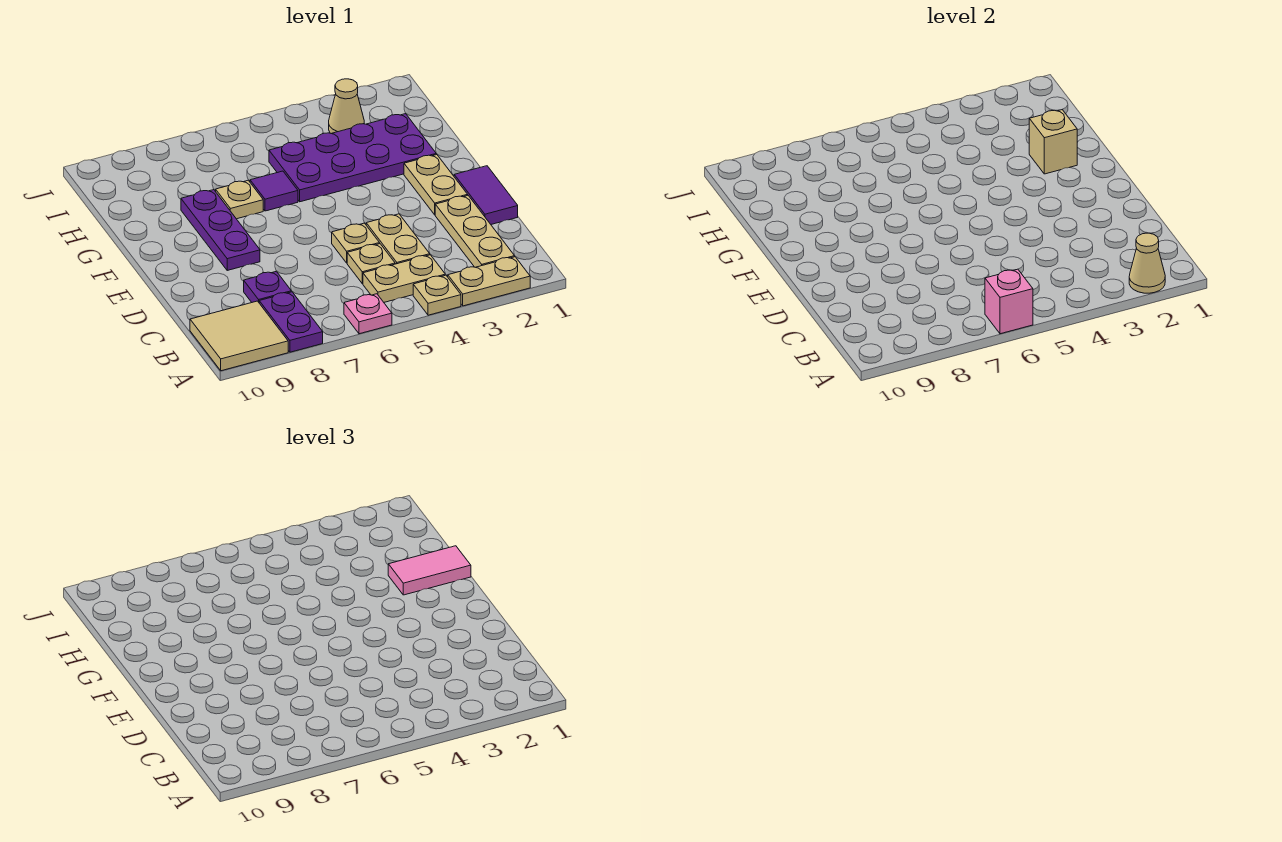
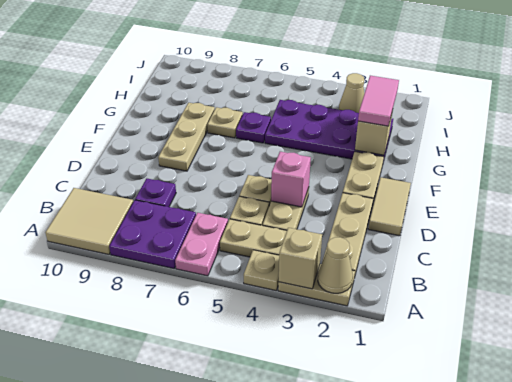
none -> tan brick A3 level 2
pink plate A6 level 1 -> pink plate A6:B6 level 1
pink brick A6 level 2 -> pink brick D4 level 2
purple plate A8:B8 level 1 -> purple plate A7:B8 level 1
purple tile D1:E1 level 1 -> tan tile D1:E1 level 1
purple plate E8:G8 level 1 -> tan plate E8:G8 level 1
pink tile G1:G2 level 3 -> pink tile G2:H2 level 3
purple tile G6 level 1 -> purple plate G6 level 1

